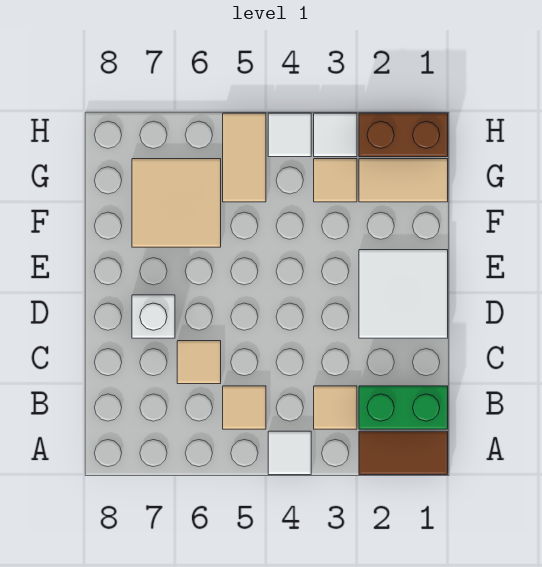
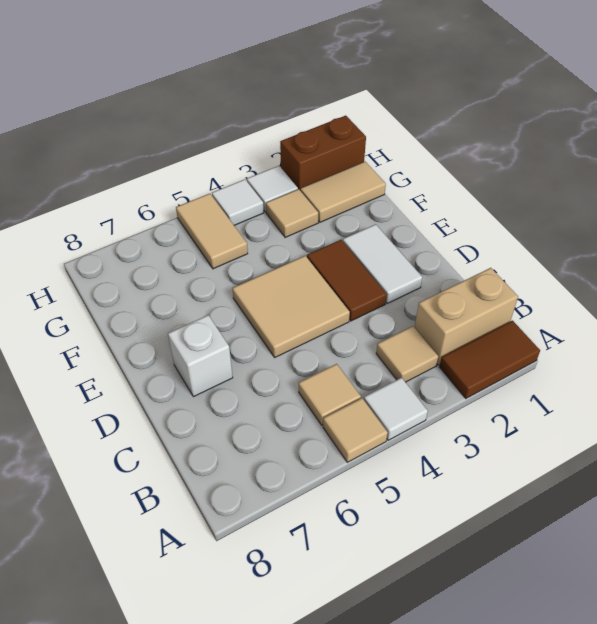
green brick B1:B2 level 1 -> tan brick B1:B2 level 1
tan tile C6 level 1 -> tan tile A5 level 1
white tile D1:E2 level 1 -> white tile D2:E2 level 1
none -> brown tile D3:E3 level 1
tan tile F6:G7 level 1 -> tan tile D4:E5 level 1

